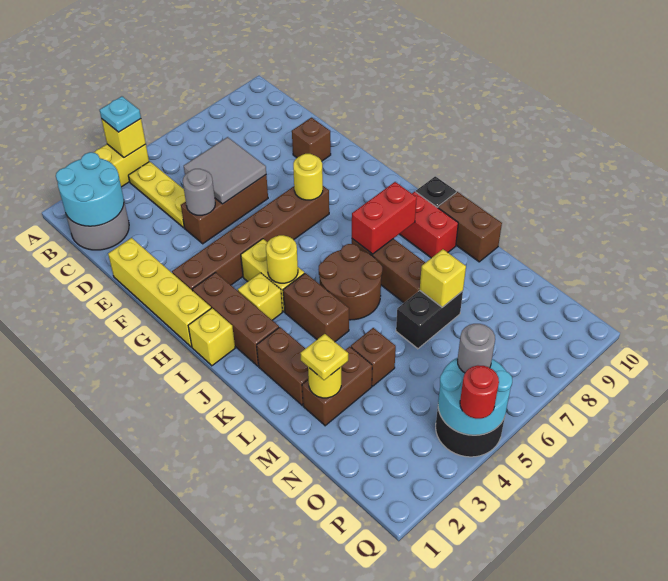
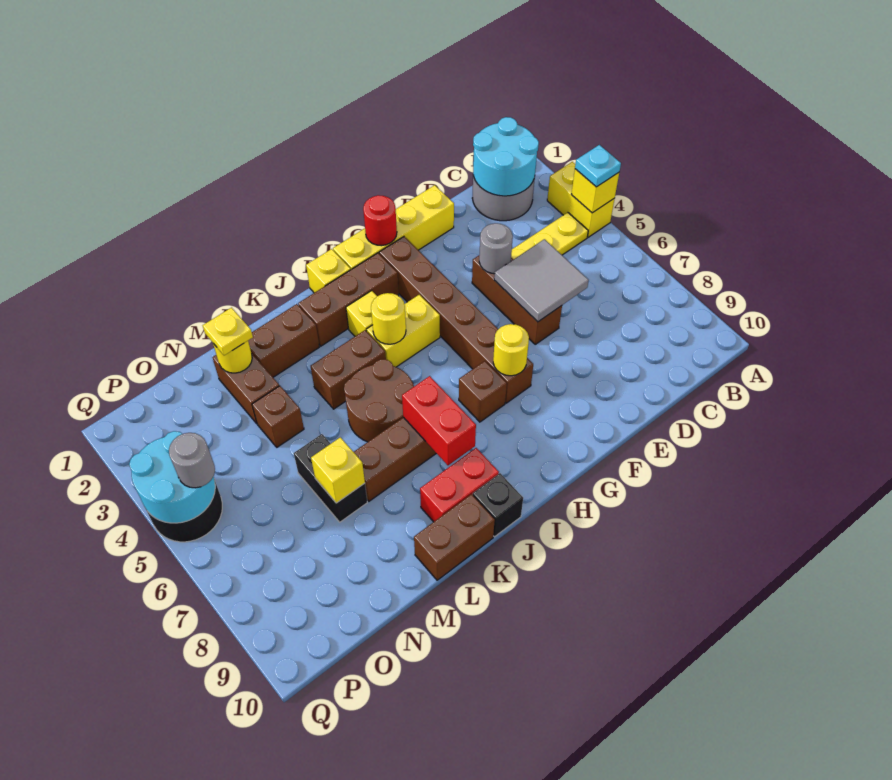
brown brick E9 level 1 -> brown brick H7 level 1
red round brick Q4 level 3 -> red round brick G1 level 2

